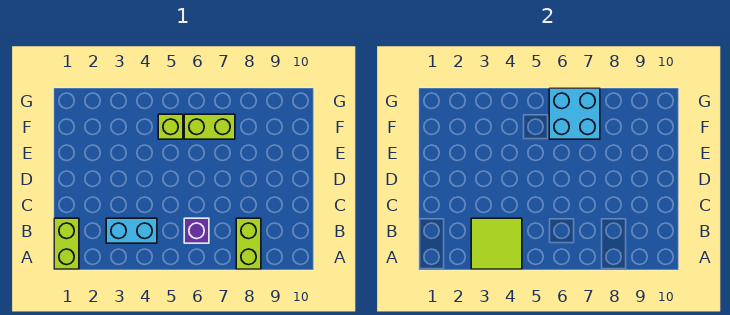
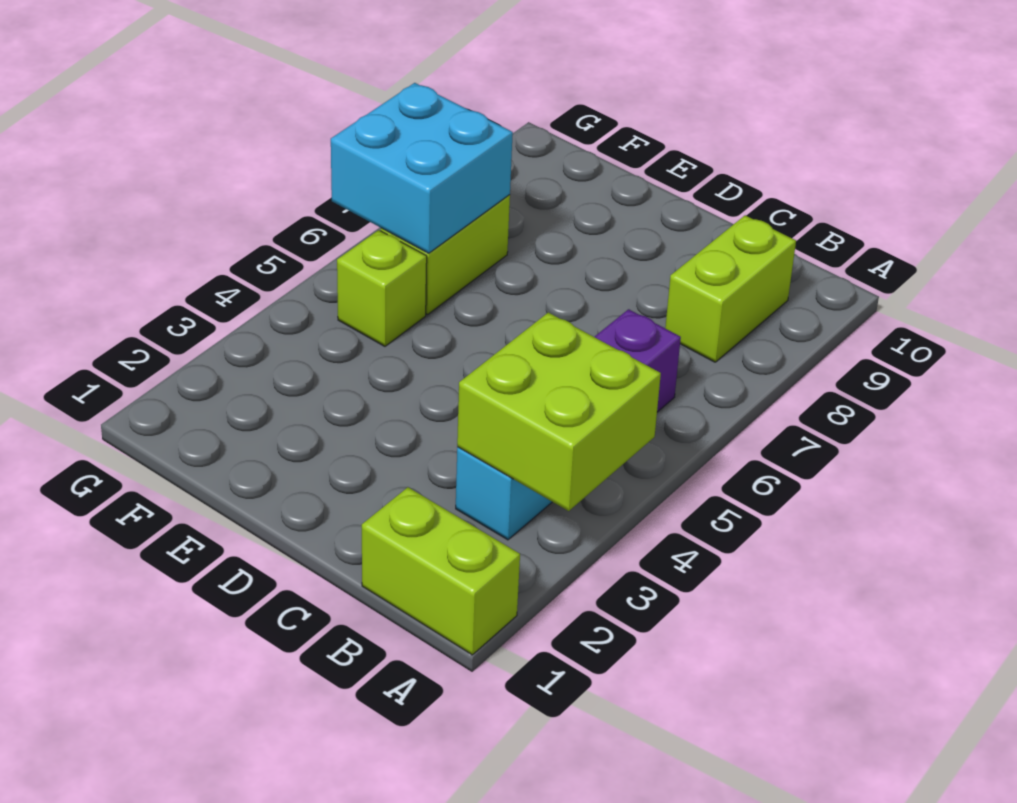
lime tile A3:B4 level 2 -> lime brick A3:B4 level 2
lime brick A8:B8 level 1 -> lime brick B8:B9 level 1

